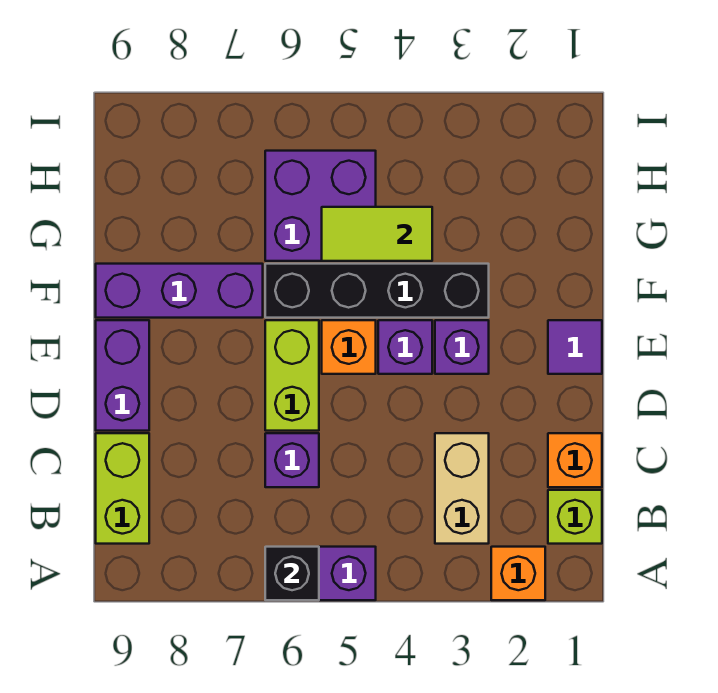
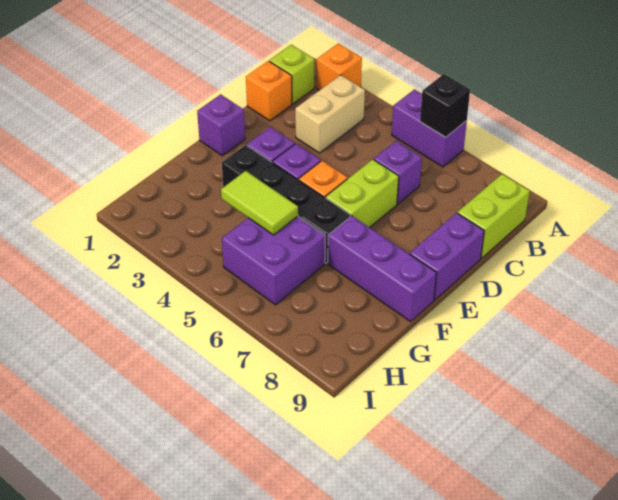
purple tile E1 level 1 -> purple brick E1 level 1

